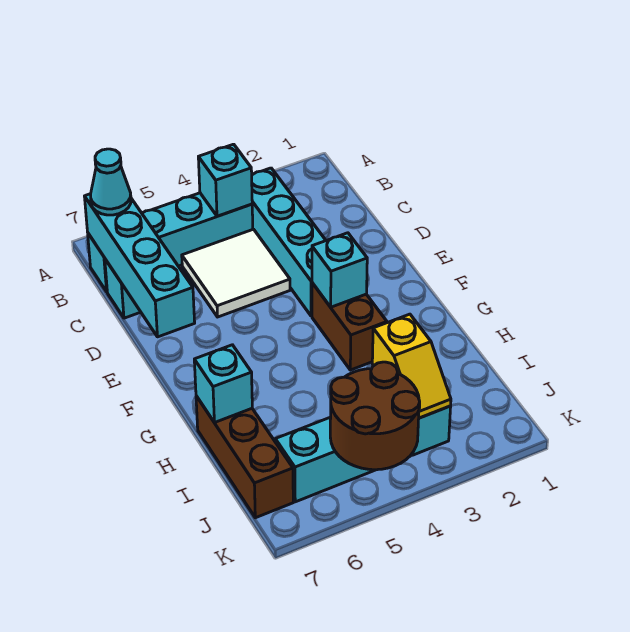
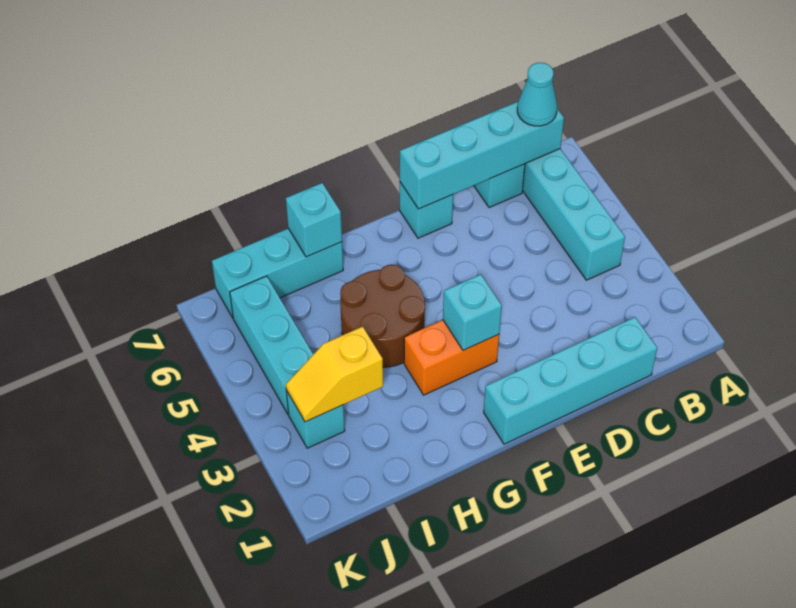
cyan brick B3:E3 level 1 -> cyan brick C1:F1 level 1
cyan brick B4 level 2 -> cyan brick E7 level 1
white tile C4:D5 level 1 -> none
brown brick F3:G3 level 1 -> orange brick F3:G3 level 1
brown brick H7:J7 level 1 -> cyan brick H7:J7 level 1
brown round brick J4:K5 level 2 -> brown round brick G4:H5 level 1

